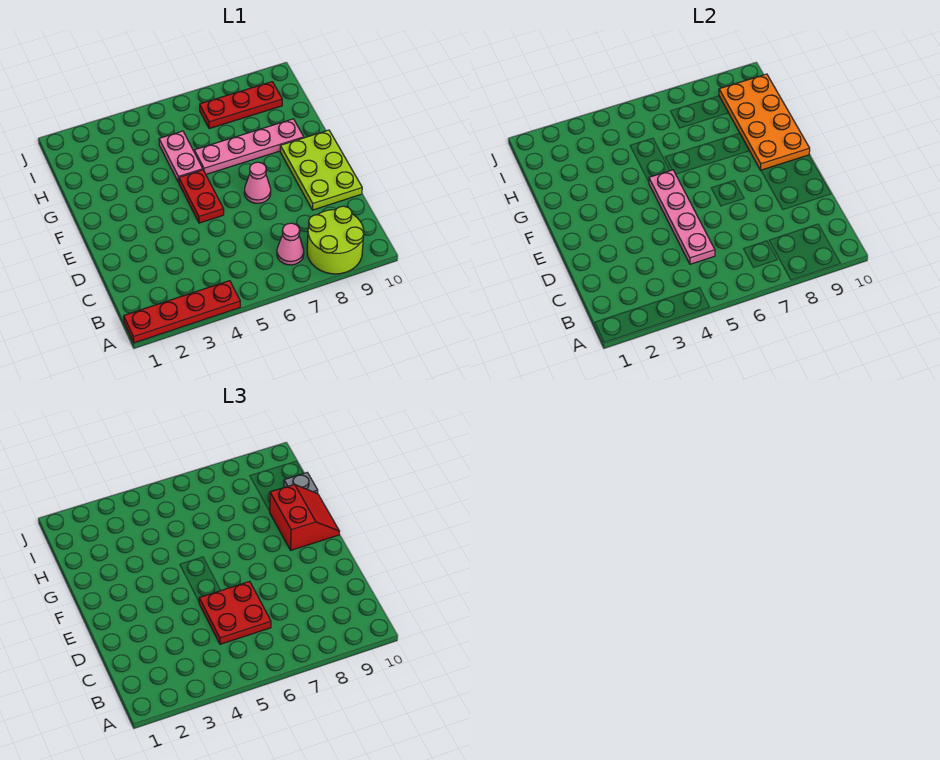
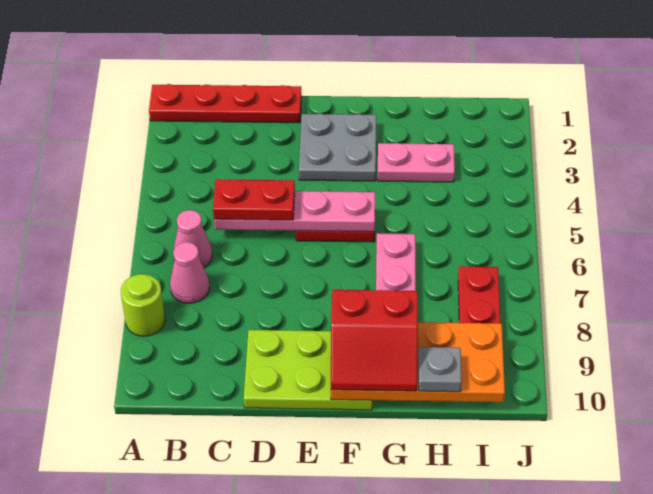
red plate A1:A4 level 1 -> red plate A1:D1 level 1
lime round brick A8:B9 level 1 -> lime round brick A8 level 1
red plate C5:D6 level 3 -> red plate C5:D5 level 3
none -> grey plate E2:F3 level 1
pink cone E7 level 1 -> pink cone B6 level 1
pink plate G5:H5 level 1 -> pink plate G3:H3 level 1

